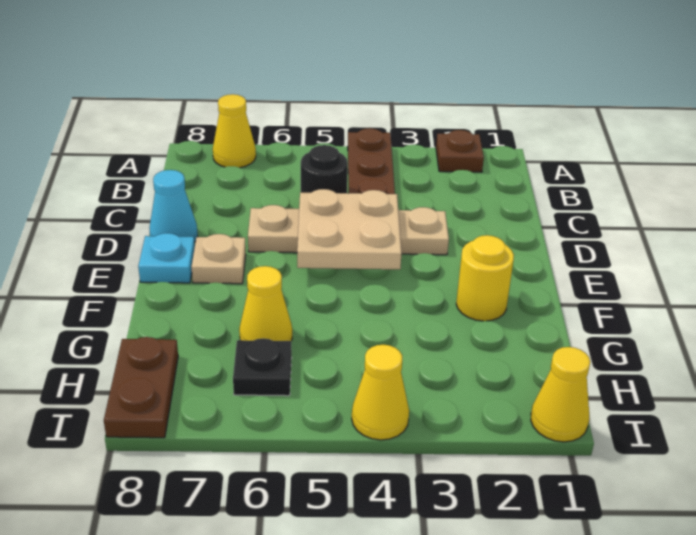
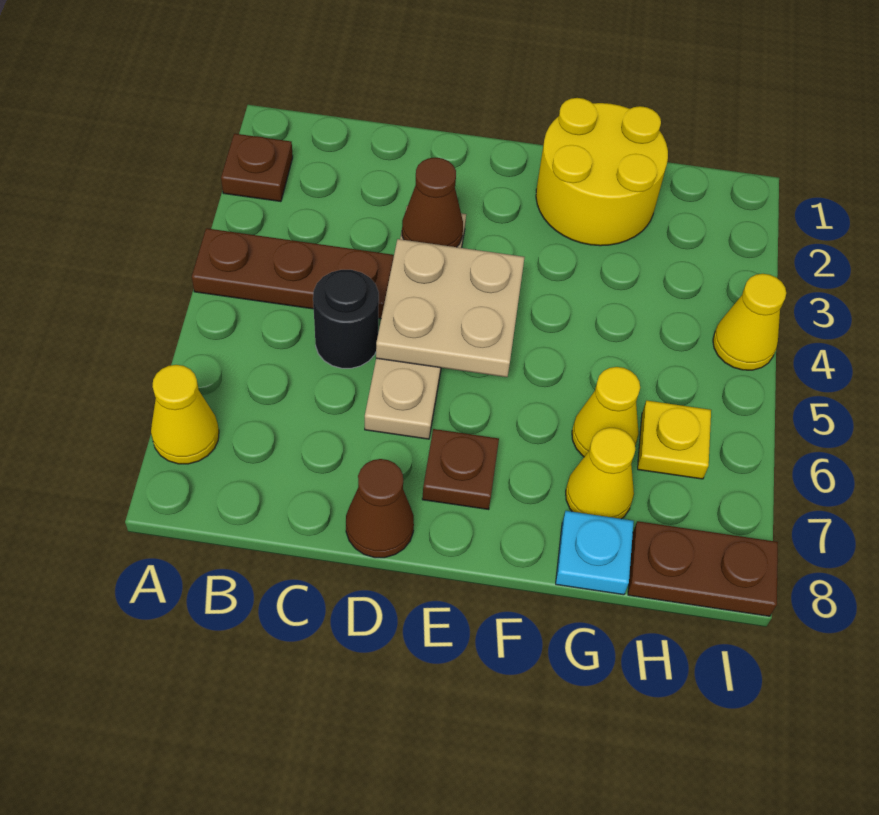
none -> brown cone D3 level 2
cyan cone D8 level 1 -> brown cone D8 level 1
tan plate E7 level 1 -> brown plate E7 level 1
cyan plate E8 level 1 -> cyan plate G8 level 1
yellow round brick F2 level 1 -> yellow round brick F1:G2 level 1
black plate H6 level 1 -> yellow plate H6 level 1
yellow cone I1 level 1 -> yellow cone G7 level 1

